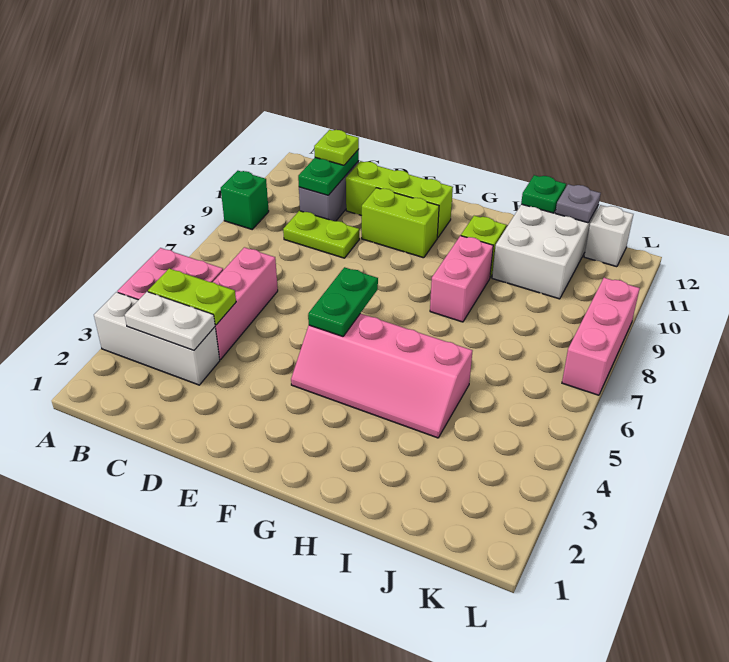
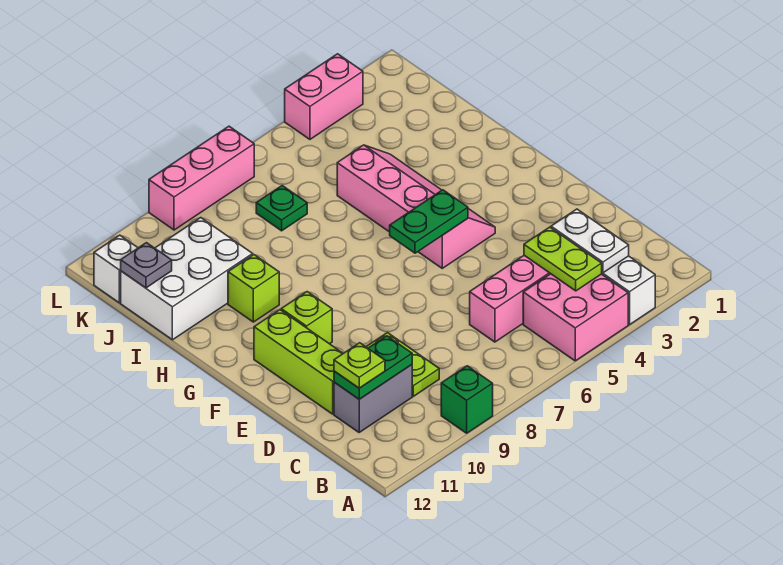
lime brick E10:F10 level 1 -> lime brick F10 level 1
pink brick H8:H9 level 1 -> pink brick L3:L4 level 1
green plate I12 level 2 -> green plate J7 level 1

